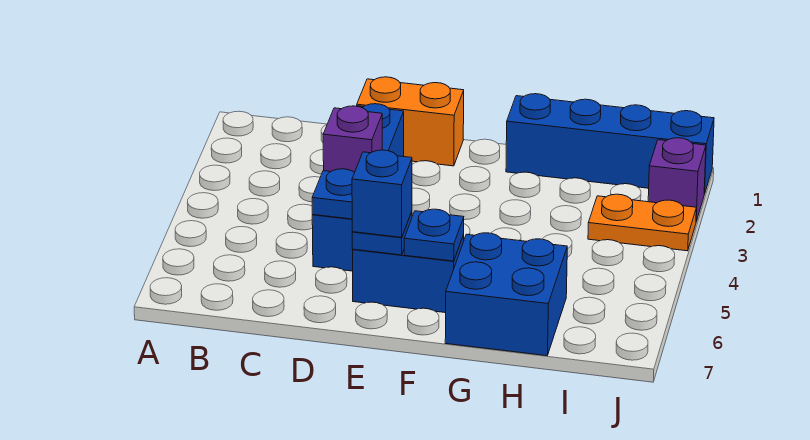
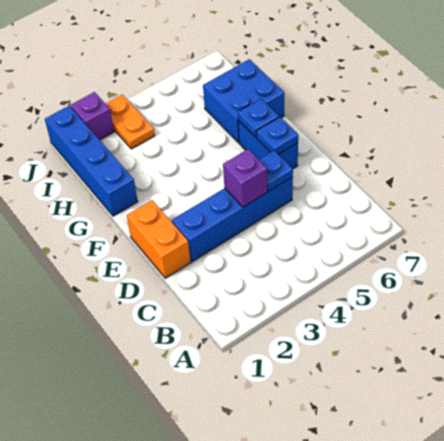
blue brick E6 level 3 -> none

